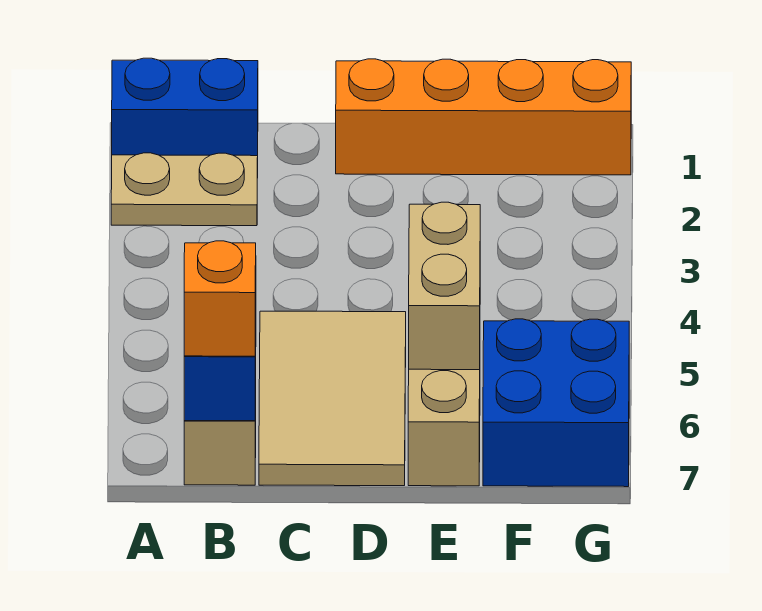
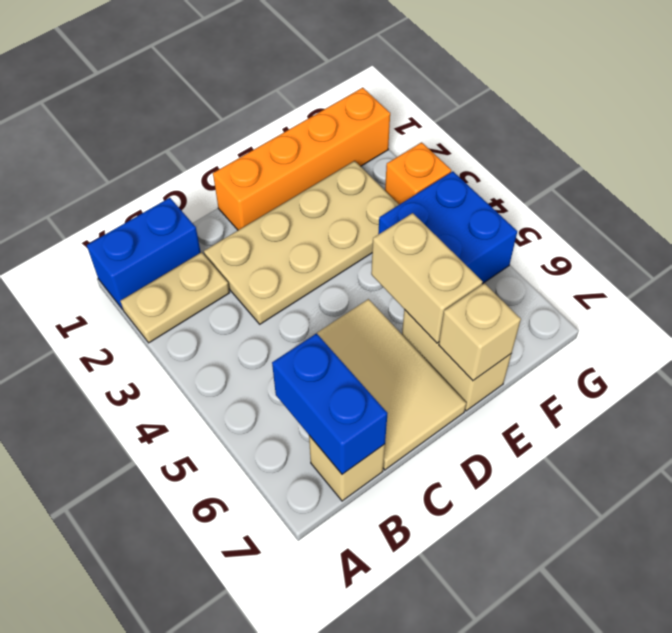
orange brick B7 level 3 -> orange brick G3 level 1
none -> tan plate C2:F3 level 1
none -> tan brick E7 level 2
blue brick F6:G7 level 1 -> blue brick F4:G5 level 1

